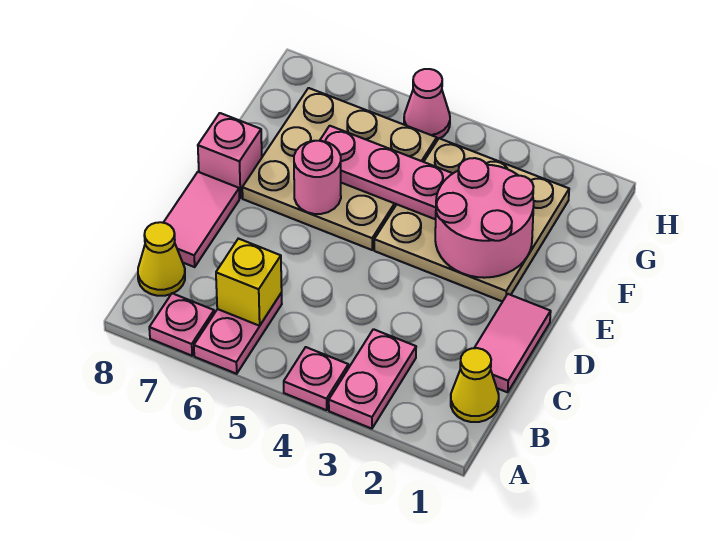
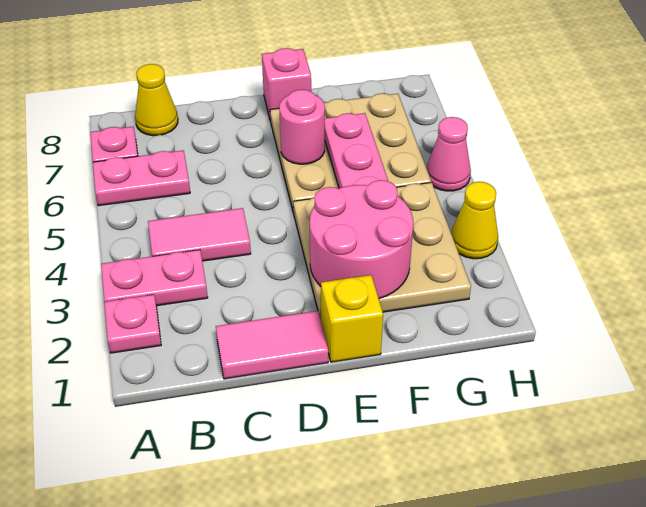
pink plate A4 level 1 -> pink plate A2 level 1
yellow cone B1 level 1 -> yellow cone H3 level 1
yellow brick B6 level 2 -> yellow brick E1 level 1
pink tile C8:D8 level 1 -> pink tile B4:C4 level 1

